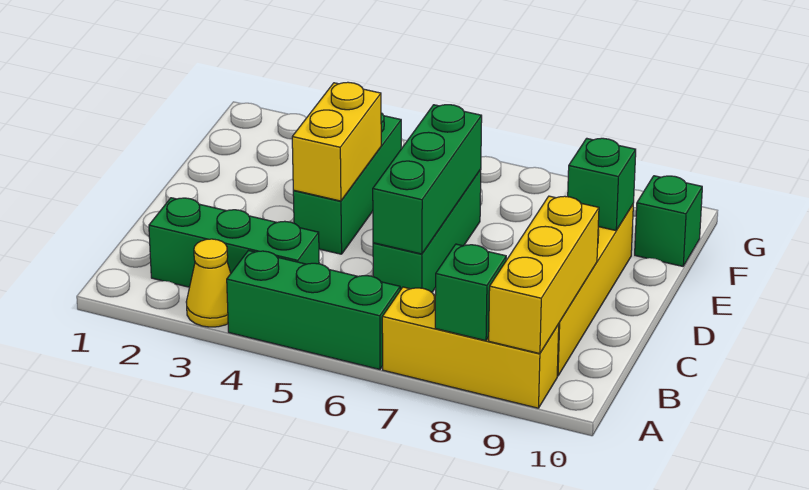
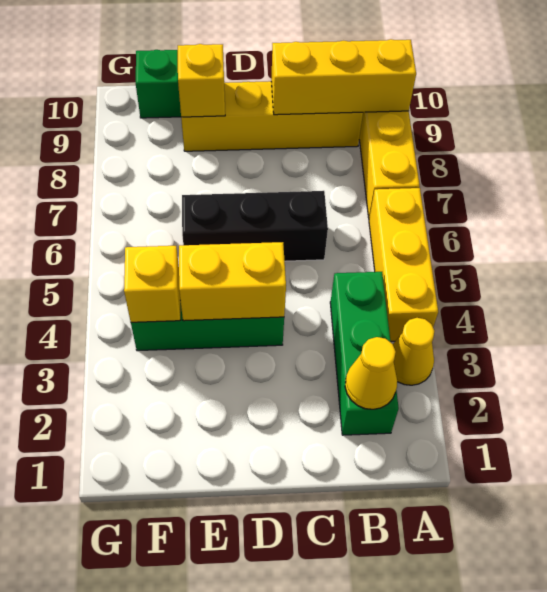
green brick A4:A6 level 1 -> yellow brick A4:A6 level 1
green brick A8 level 2 -> none
none -> yellow cone B2 level 2
green brick C6:E6 level 1 -> black brick C6:E6 level 1
green brick C6:E6 level 2 -> none
green brick E9 level 2 -> yellow brick E9 level 2
none -> yellow brick F4 level 2

